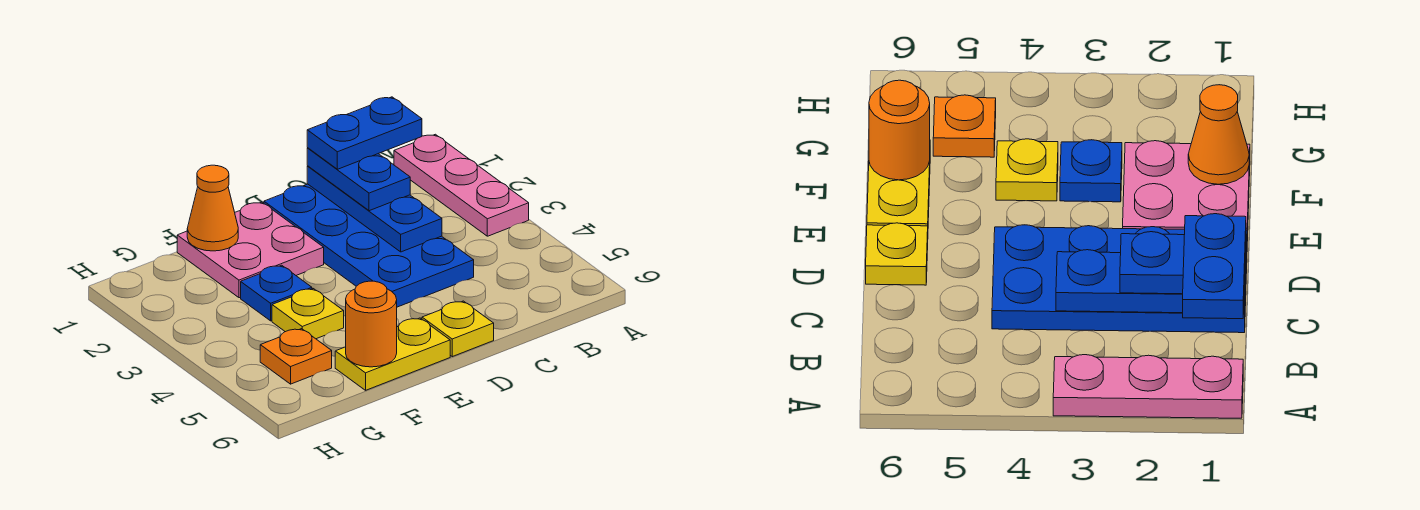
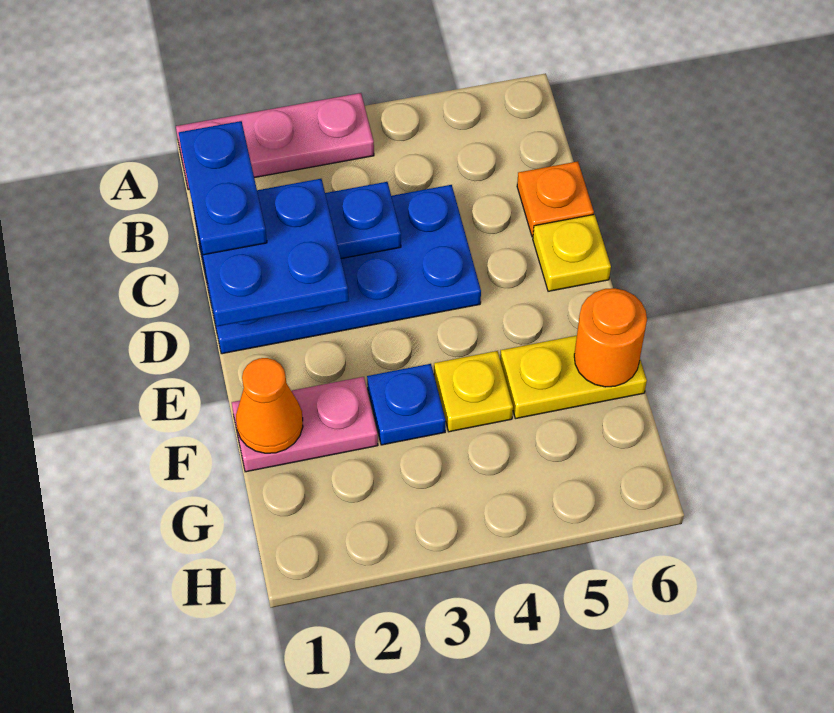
blue plate C1:C2 level 3 -> blue plate C1:D2 level 3
pink plate E1:F2 level 1 -> pink plate F1:F2 level 1
yellow plate E6:F6 level 1 -> yellow plate F5:F6 level 1
orange plate G5 level 1 -> orange plate C6 level 1

